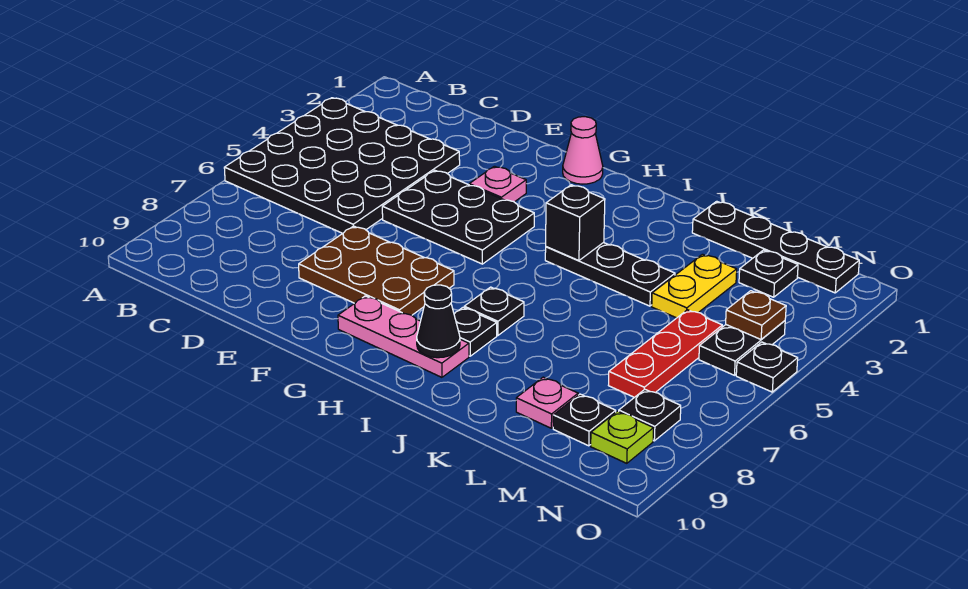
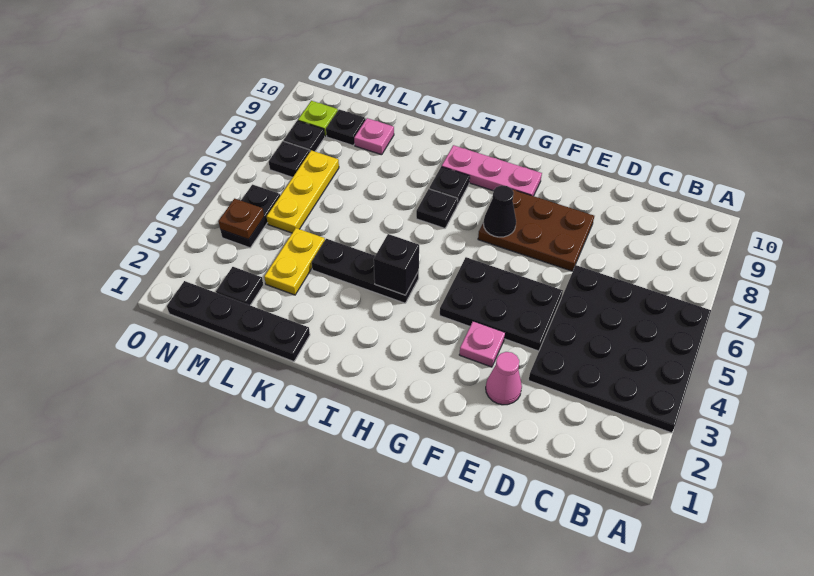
pink cone G1 level 1 -> pink cone E2 level 1
black cone I9 level 2 -> black cone G7 level 2
red plate M5:M7 level 1 -> yellow plate M5:M7 level 1
black plate O5 level 1 -> black plate N7 level 1

